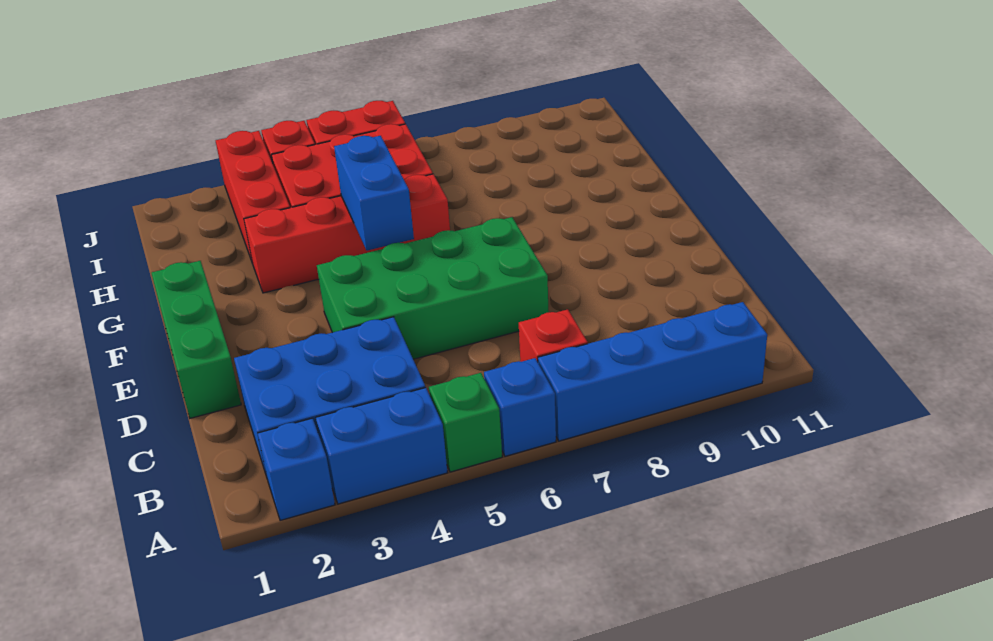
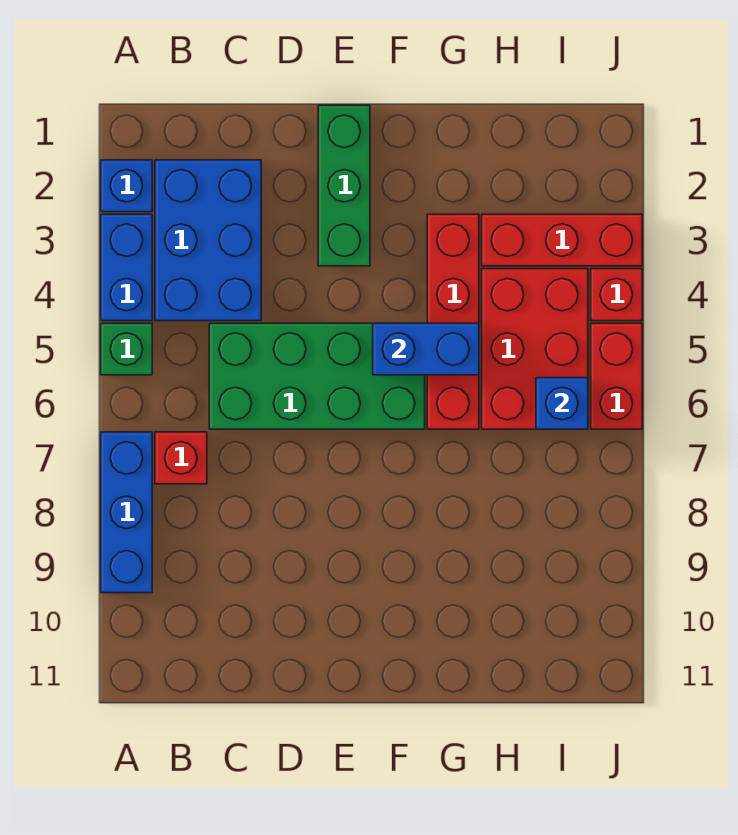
blue brick A6 level 1 -> blue brick I6 level 2
blue brick A7:A10 level 1 -> blue brick A7:A9 level 1
green brick D1:F1 level 1 -> green brick E1:E3 level 1
green brick D4:E7 level 1 -> green brick C5:F6 level 1

